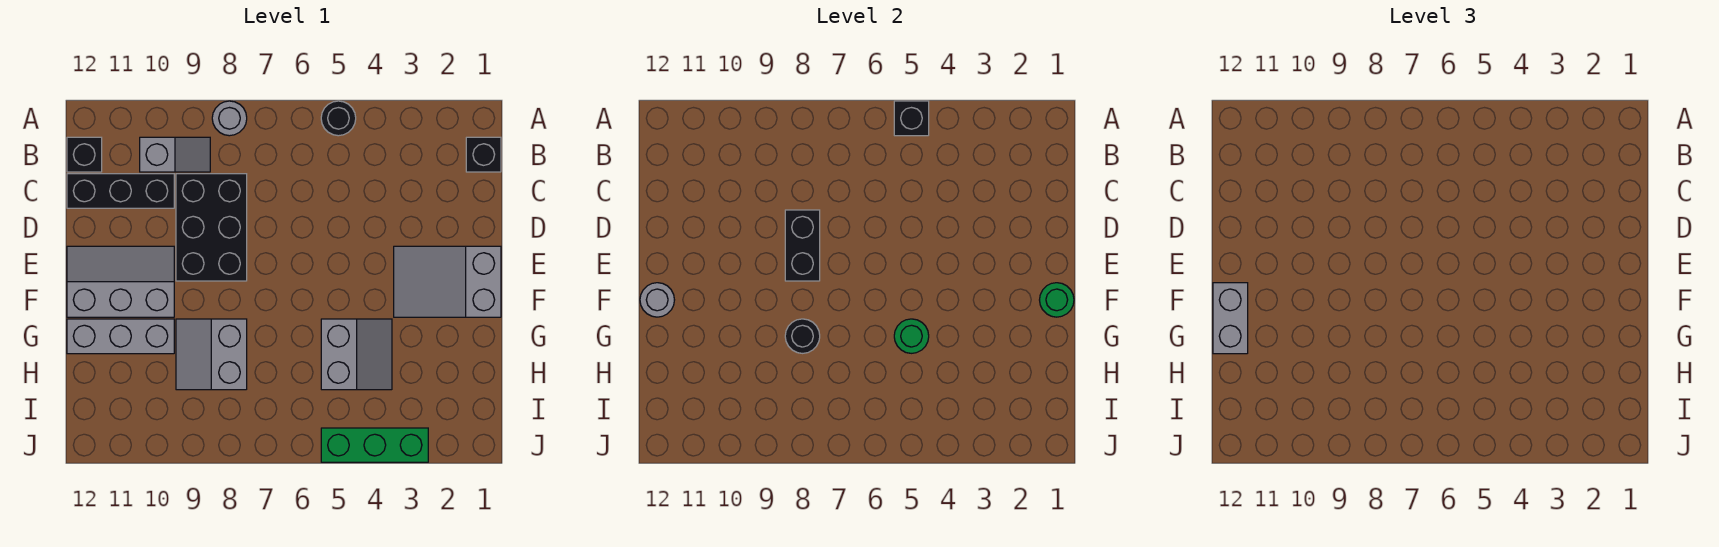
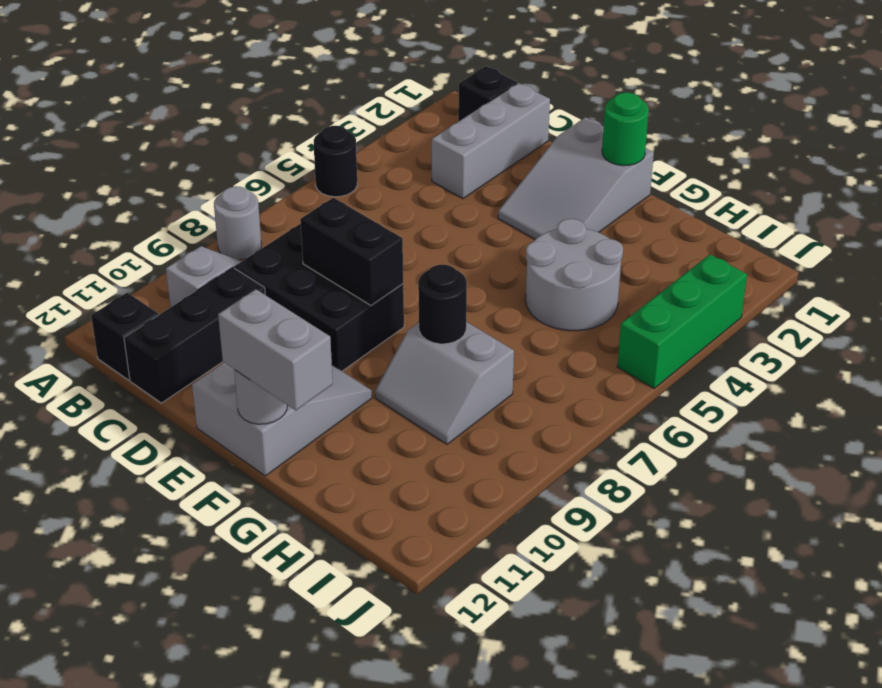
black brick A5 level 2 -> none
grey slope E10:F12 level 1 top F -> grey slope E10:F12 level 1 top 12
grey slope G4:H5 level 1 top 5 -> grey round brick G4:H5 level 1
green round brick G5 level 2 -> none
grey brick G10:G12 level 1 -> grey brick C1:C3 level 1

